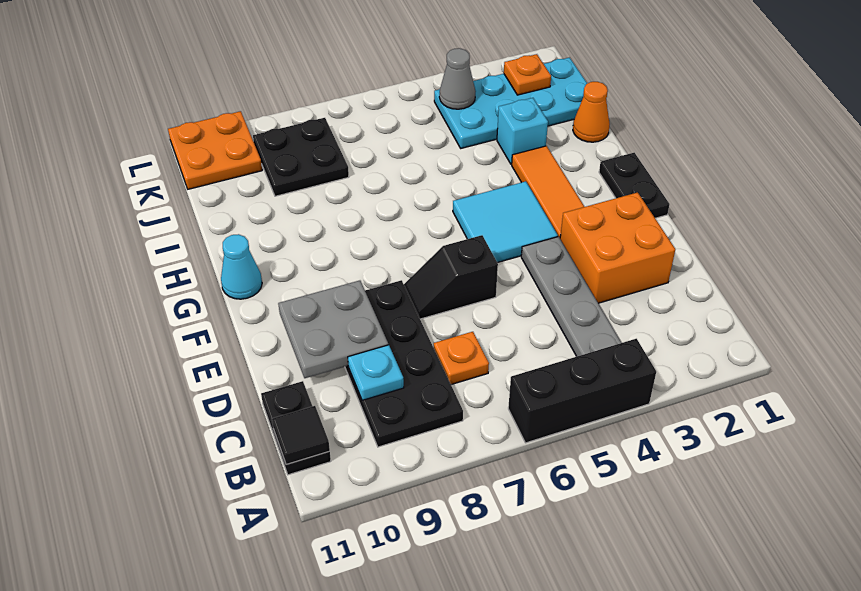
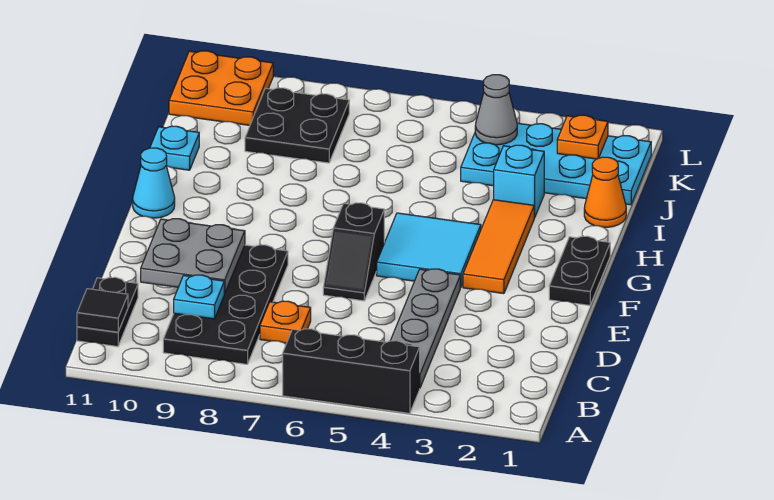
orange brick D2:E3 level 1 -> none
black slope E6:E7 level 1 top 6 -> black slope E6:F6 level 1 top F
none -> cyan plate I11 level 1

